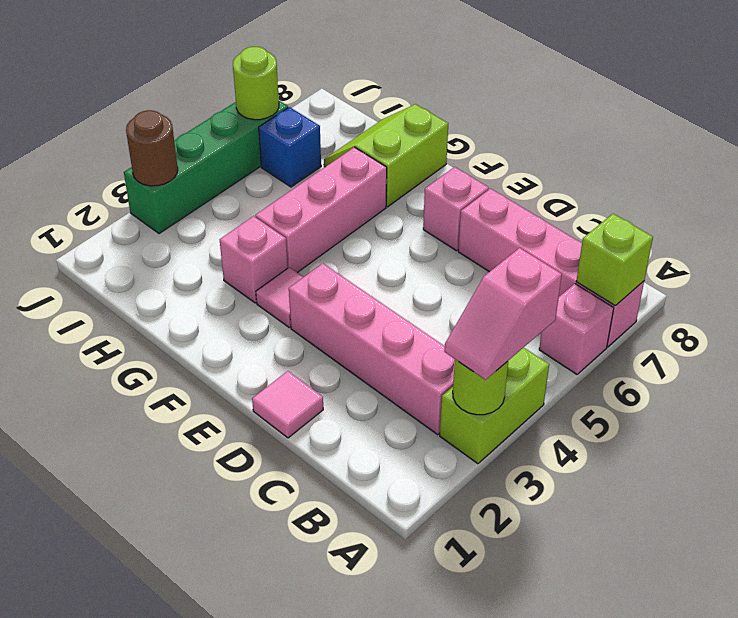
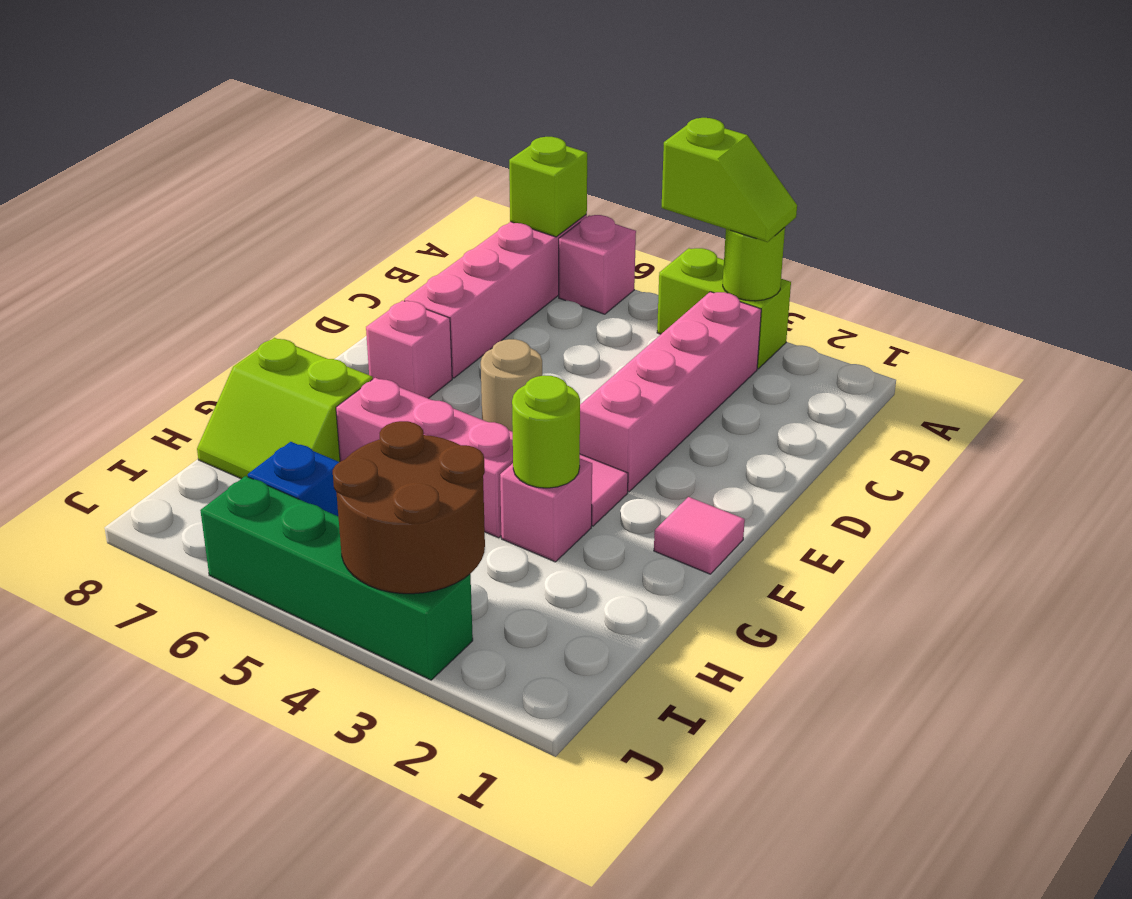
pink slope A3:A4 level 3 top 4 -> lime slope A3:A4 level 3 top 4
pink tile D1 level 1 -> pink tile F1 level 1
none -> tan round brick E5 level 1
brown round brick J3 level 2 -> brown round brick I3:J4 level 2
lime round brick J6 level 2 -> lime round brick G3 level 2

